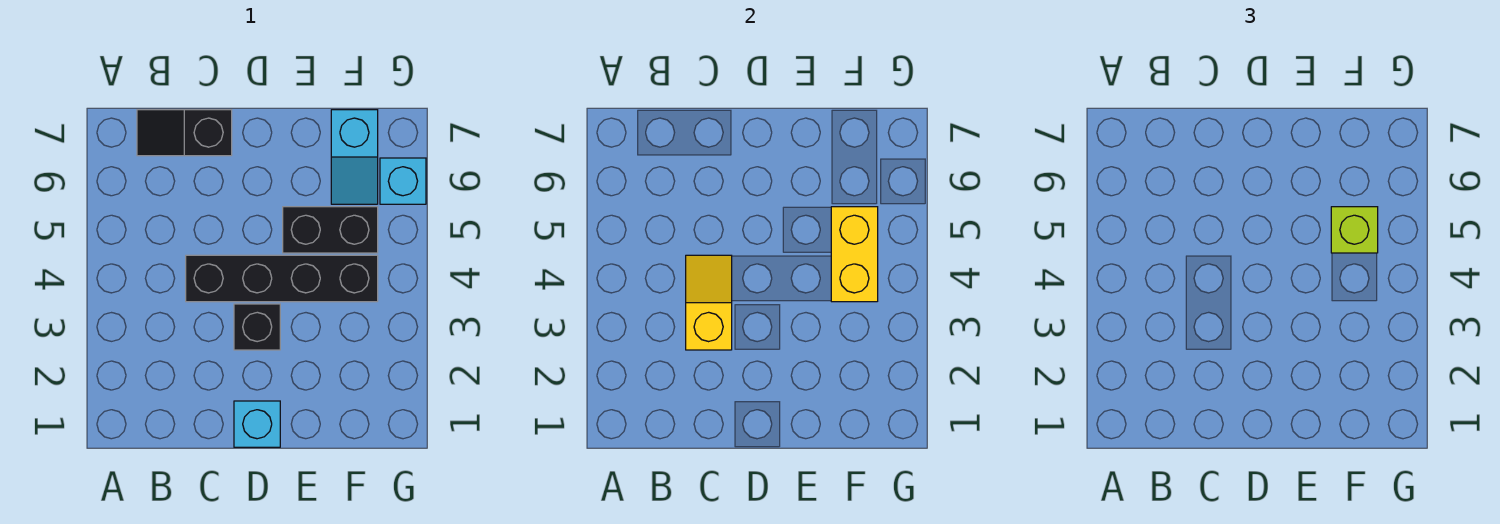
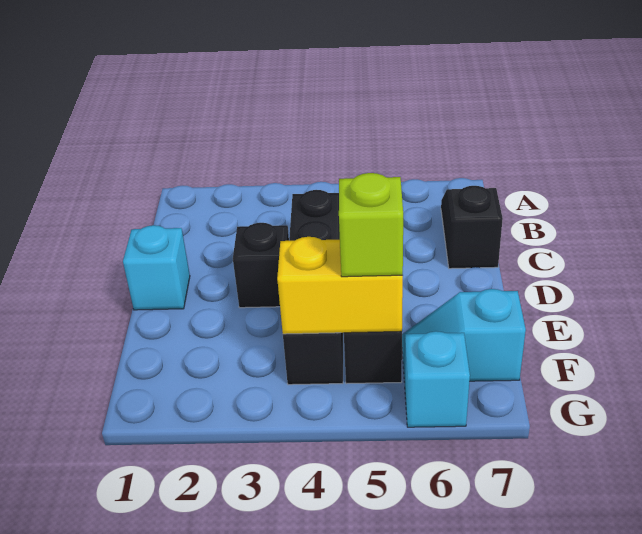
yellow slope C3:C4 level 2 top 3 -> none

